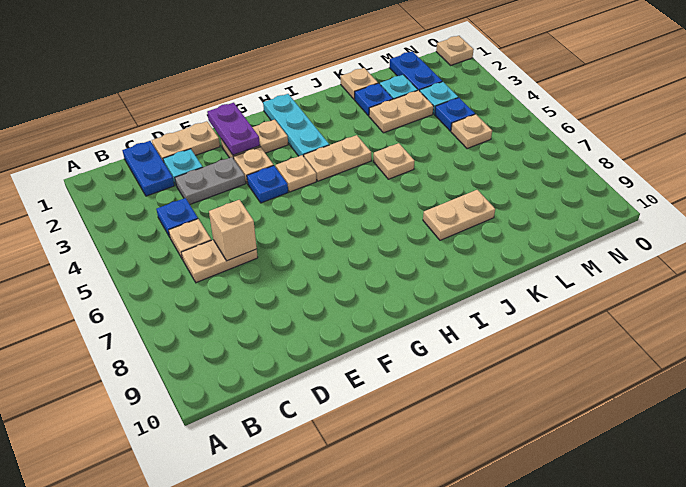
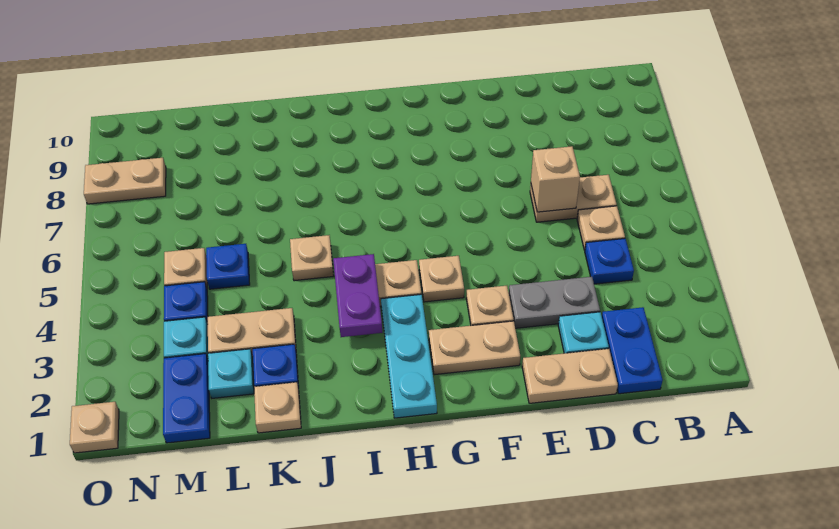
purple plate F1:F2 level 2 -> purple plate I3:I4 level 2
blue plate F4 level 1 -> blue plate L5 level 1
tan plate J8:K8 level 1 -> tan plate N8:O8 level 1

